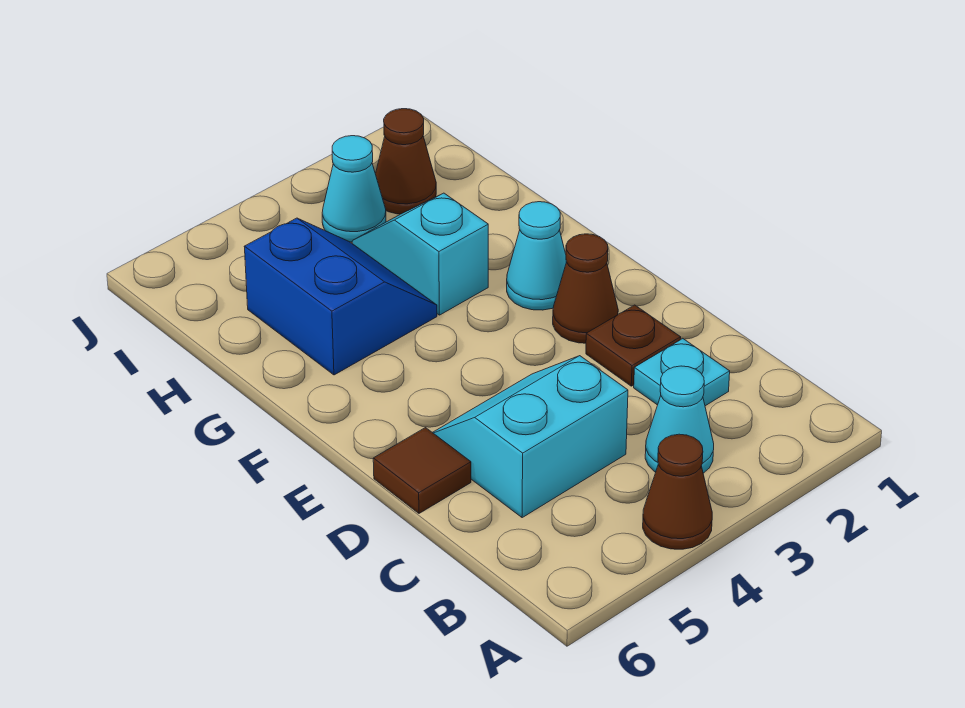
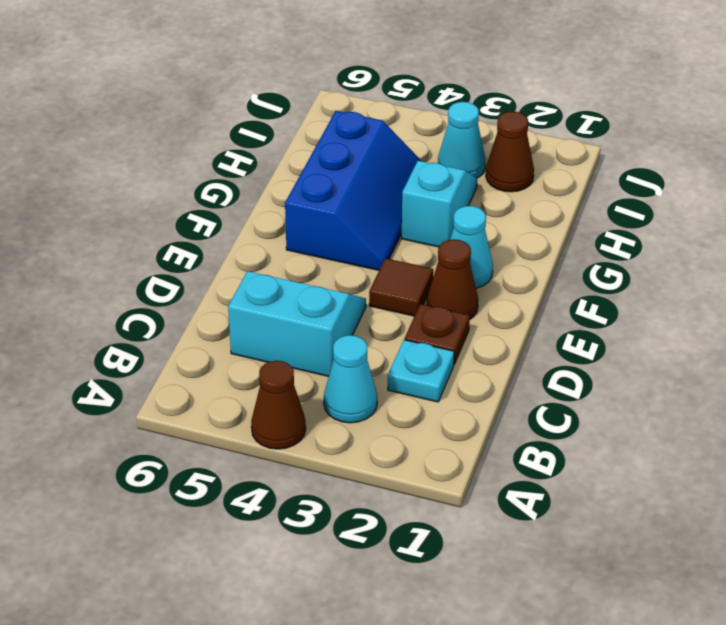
brown tile D6 level 1 -> brown tile E3 level 1
blue slope G4:H5 level 1 top 5 -> blue slope F4:H5 level 1 top 5

